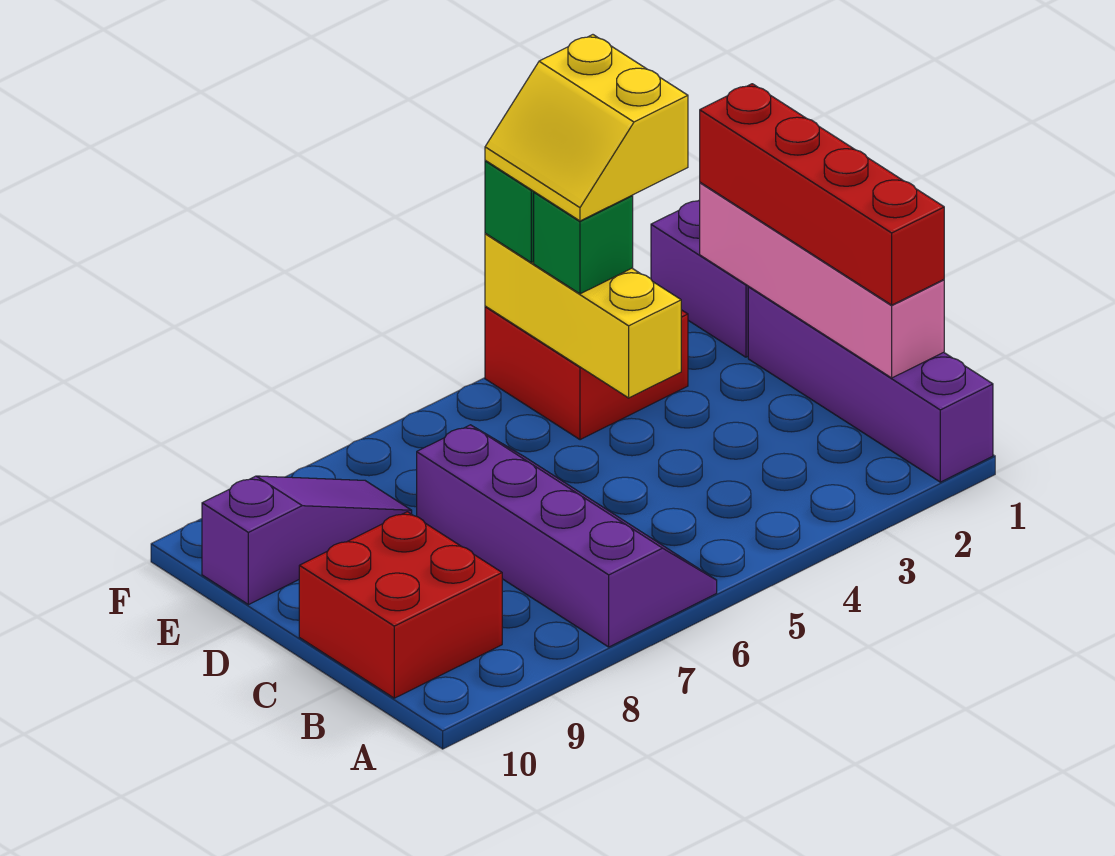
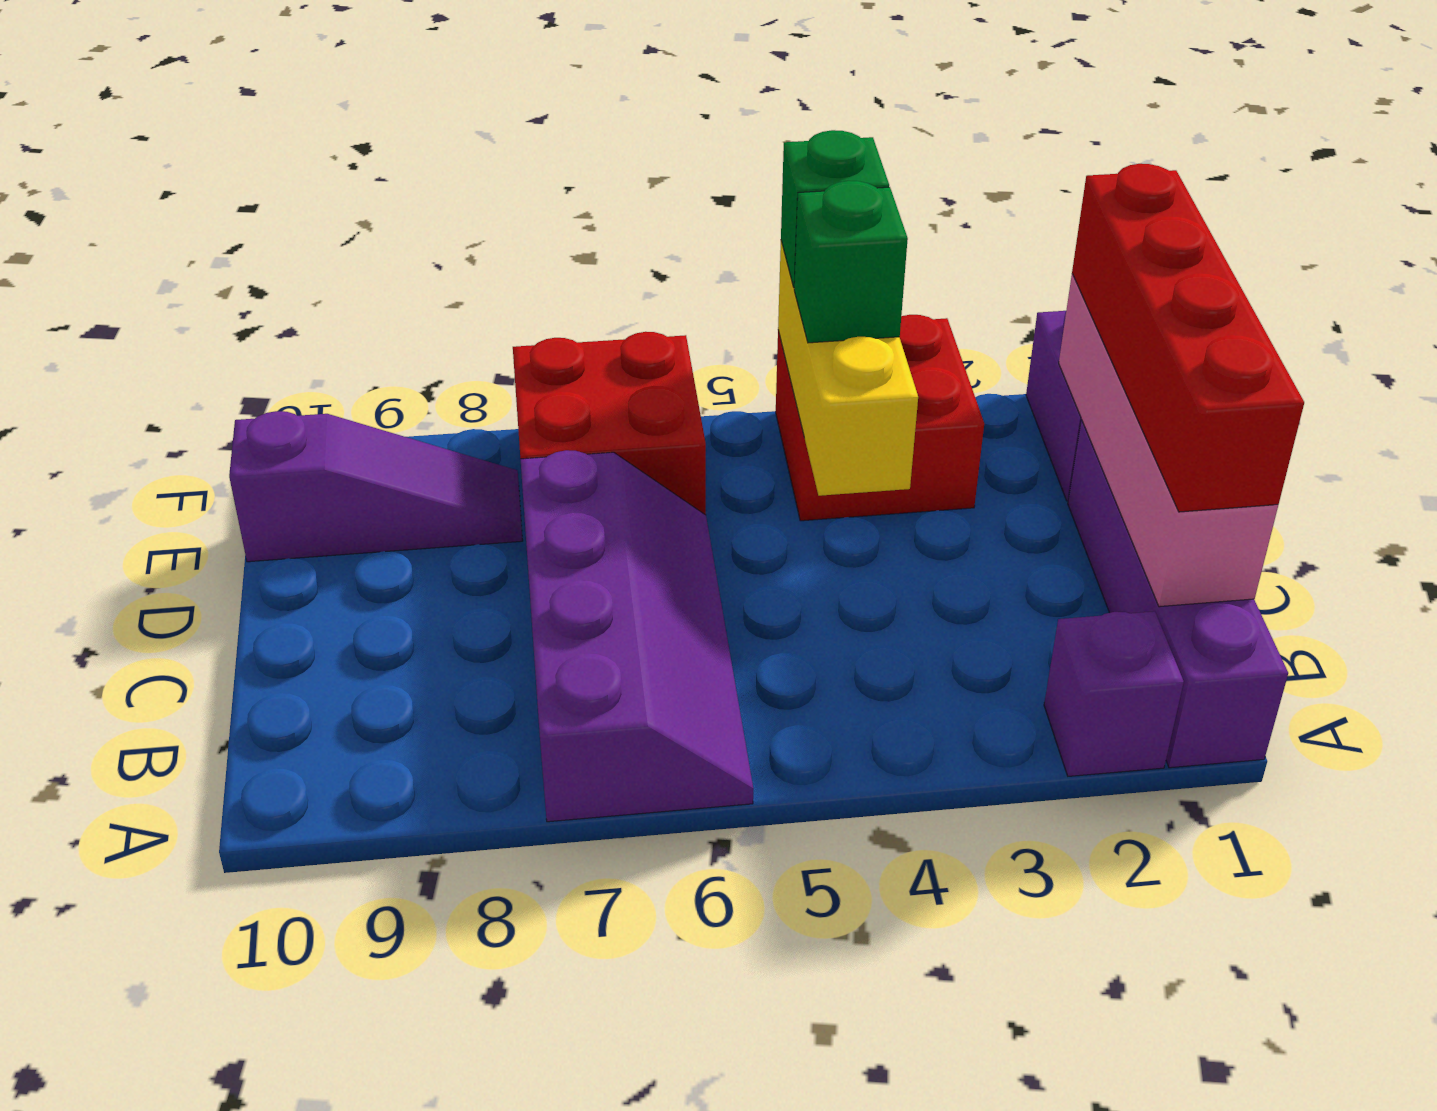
none -> purple brick A2 level 1
red brick B9:C10 level 1 -> red brick E6:F7 level 1
yellow slope E3:F4 level 4 top 3 -> none

